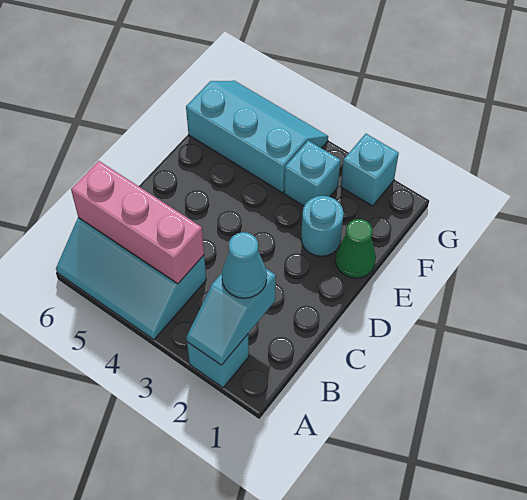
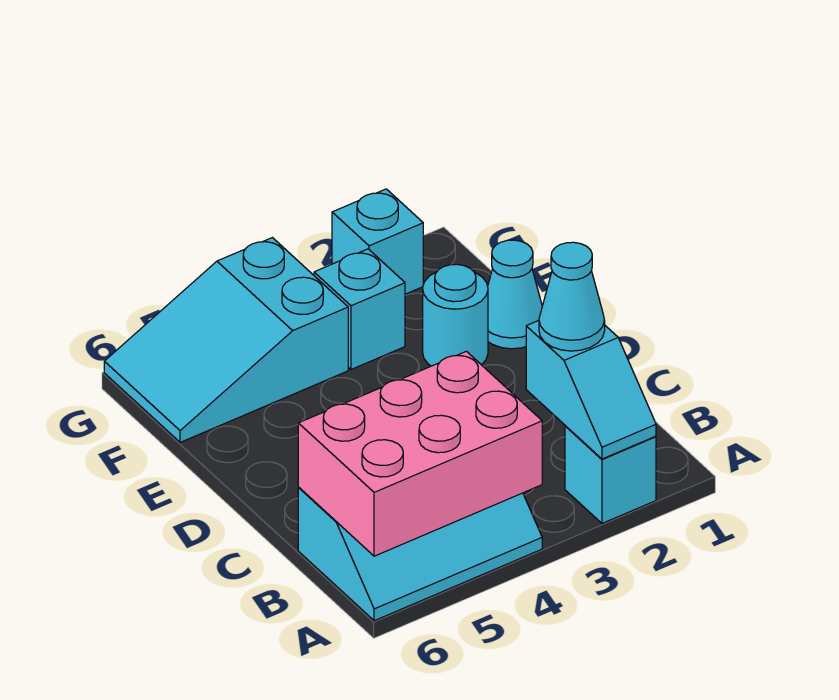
pink brick B4:B6 level 2 -> pink brick A4:B6 level 2
green cone E1 level 1 -> cyan cone E1 level 1
cyan slope F4:G6 level 1 top F -> cyan slope F4:G6 level 1 top 4

